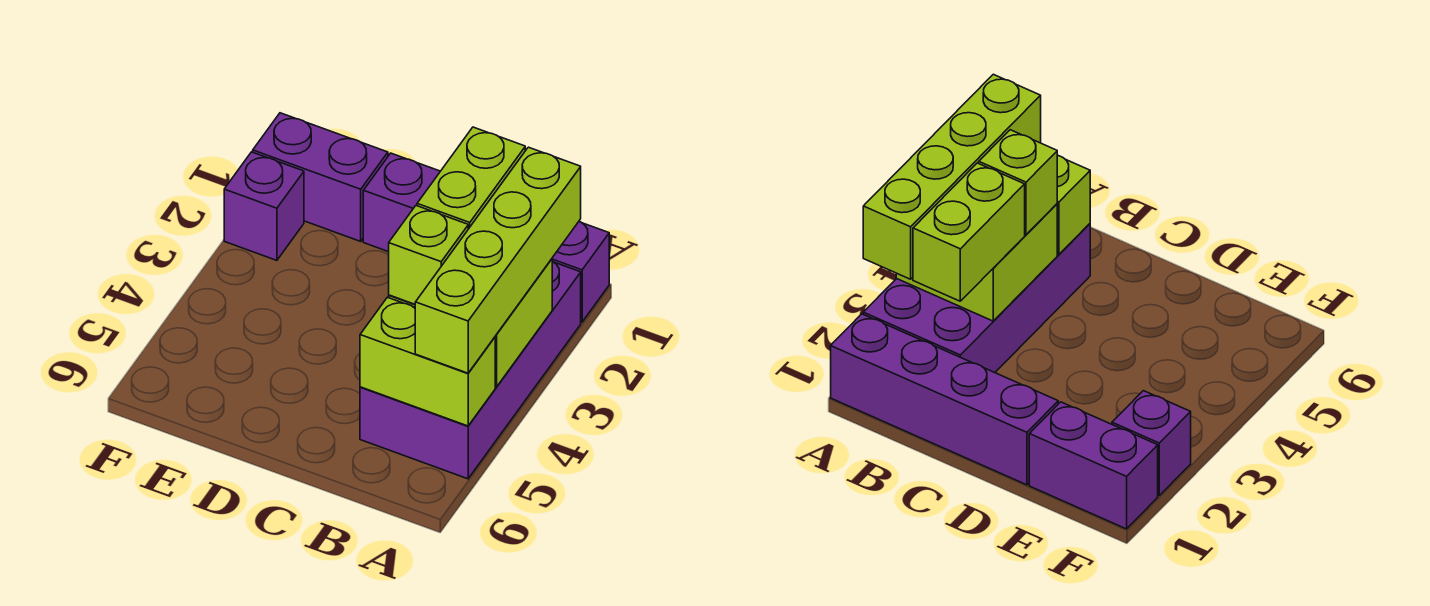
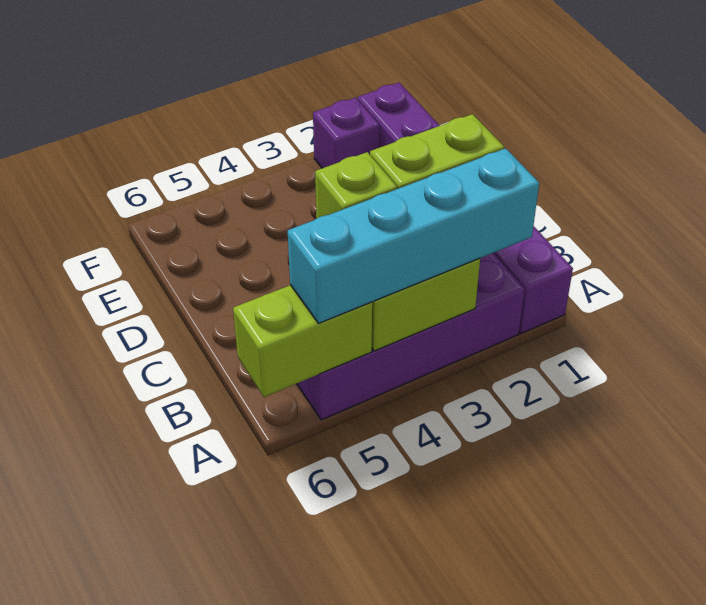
lime brick A2:A5 level 3 -> cyan brick A2:A5 level 3
lime brick A5:B5 level 2 -> lime brick A5:A6 level 2

